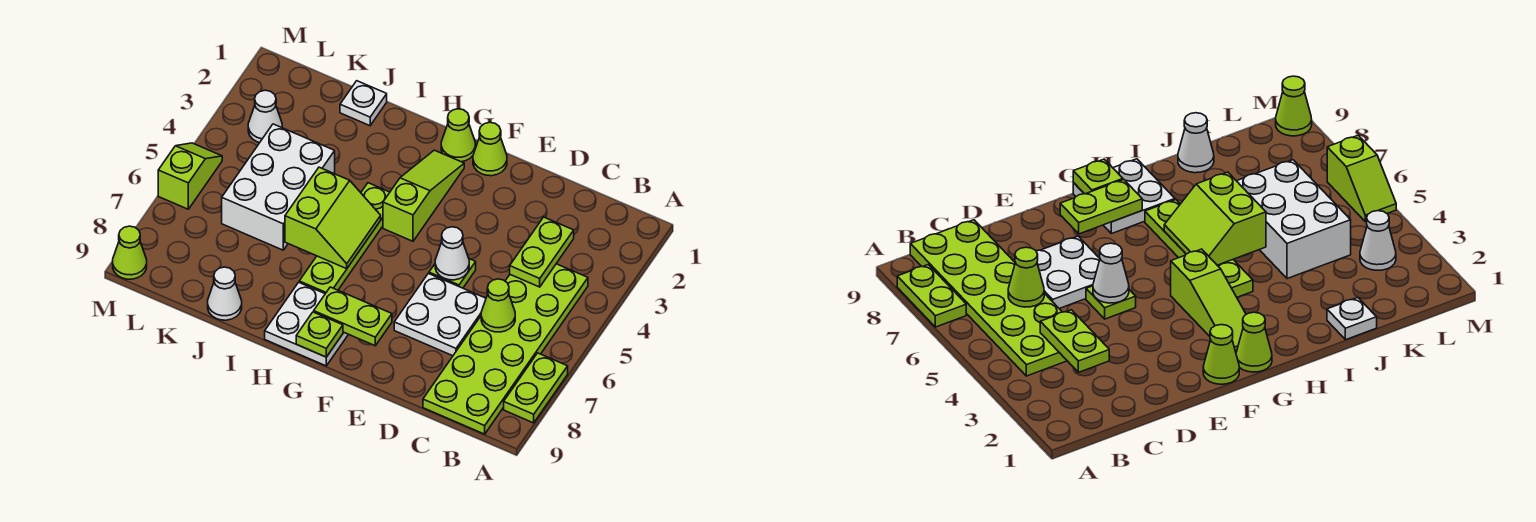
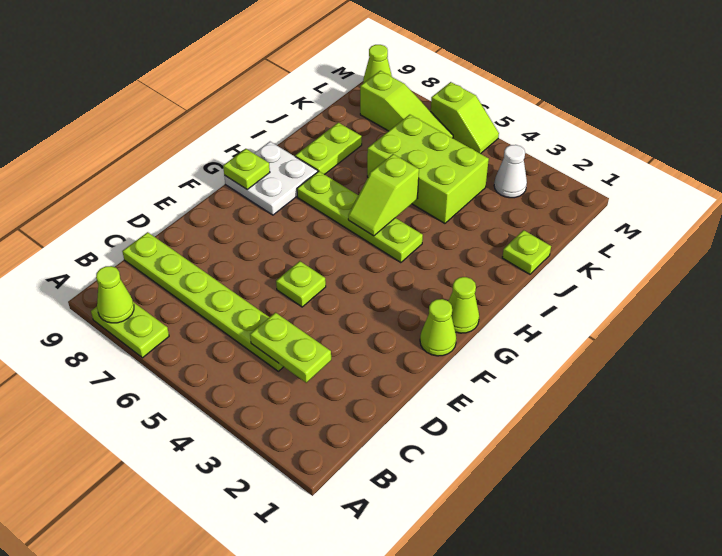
lime plate B4:C9 level 1 -> lime plate C4:C9 level 1
lime cone C6 level 2 -> lime cone A8 level 2
white plate D6:E7 level 1 -> none
white cone E5 level 2 -> none
lime plate F8:G8 level 2 -> lime plate I8:J8 level 1
lime slope G2:G4 level 1 top 4 -> lime slope L6:L8 level 1 top 8
lime slope H5:I6 level 2 top I -> lime slope H5:I5 level 2 top I
white plate J1 level 1 -> lime plate J1 level 1
white brick J4:K6 level 1 -> lime brick J4:K6 level 1
white cone J9 level 1 -> none

